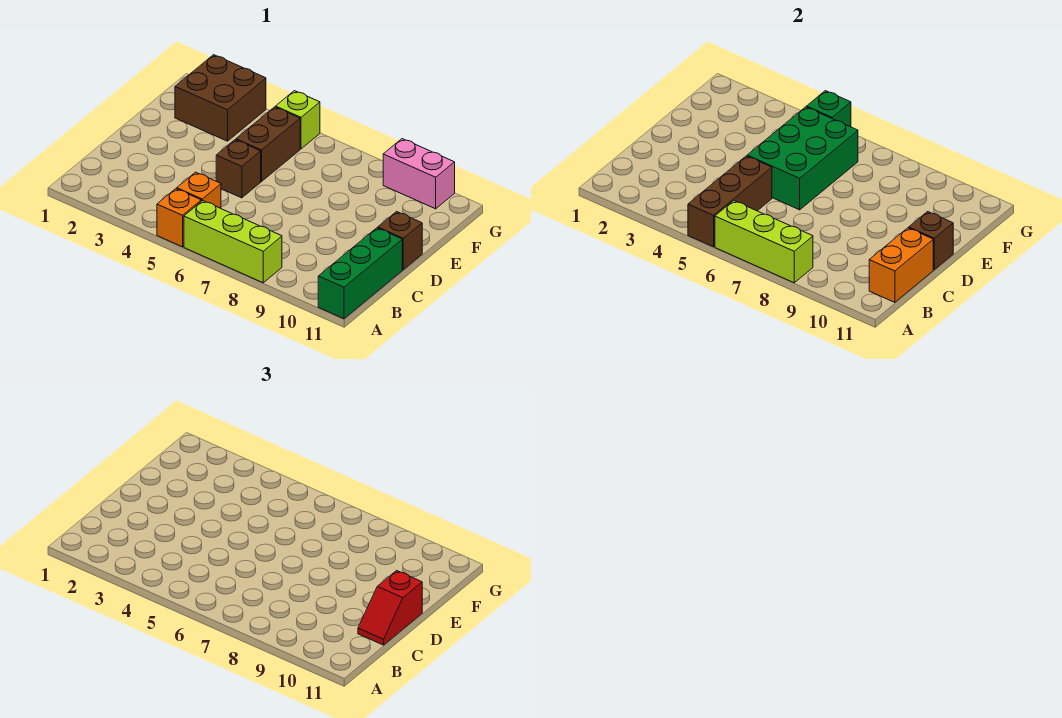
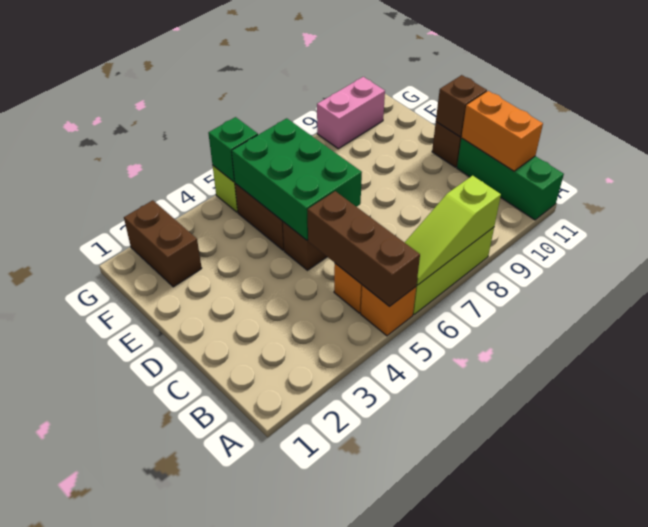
lime brick A6:A8 level 2 -> lime slope A6:A8 level 2 top 8
red slope C11:D11 level 3 top D -> none
brown brick F2:G3 level 1 -> brown brick F2:G2 level 1

